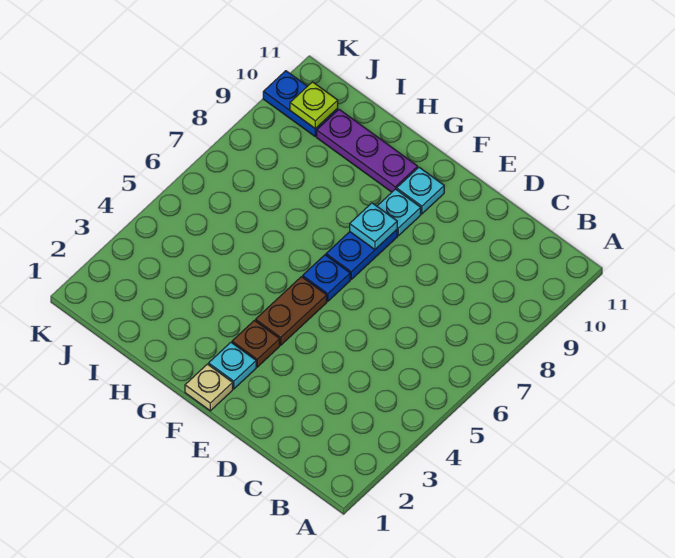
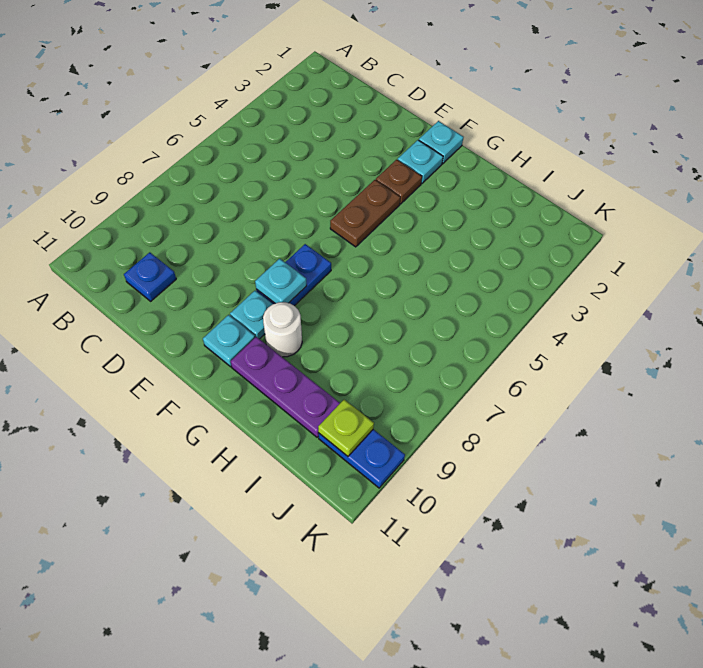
tan plate F1 level 1 -> cyan plate F1 level 1
blue plate F6 level 1 -> blue plate C10 level 1
none -> white round brick G9 level 1

